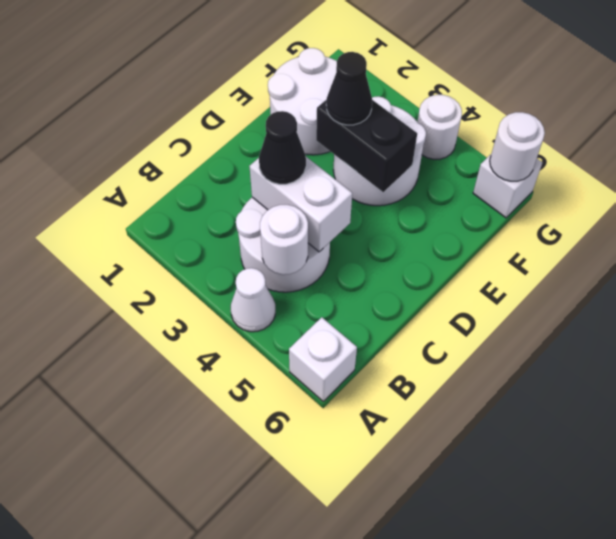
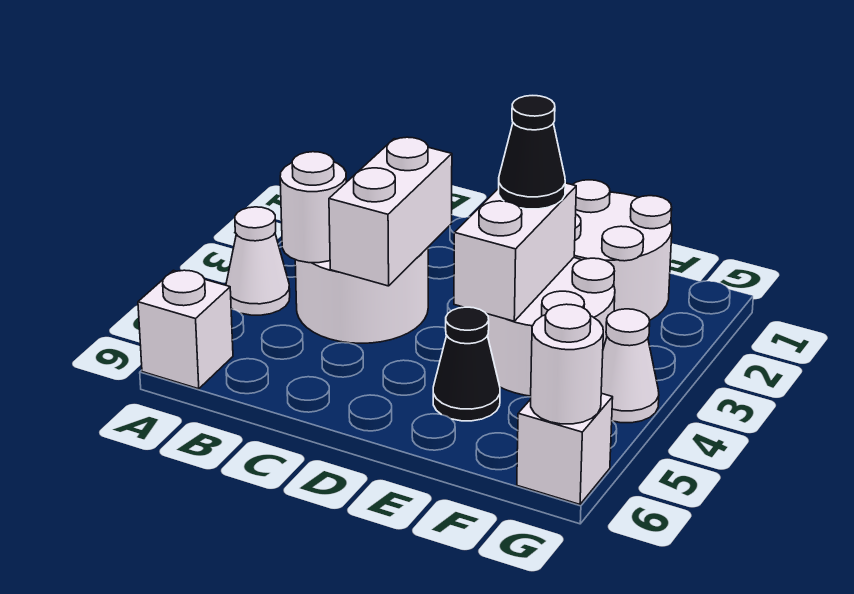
black cone C3 level 3 -> black cone E5 level 1
black brick E3:E4 level 2 -> white brick E3:E4 level 2
white round brick G4 level 1 -> white cone G4 level 1

